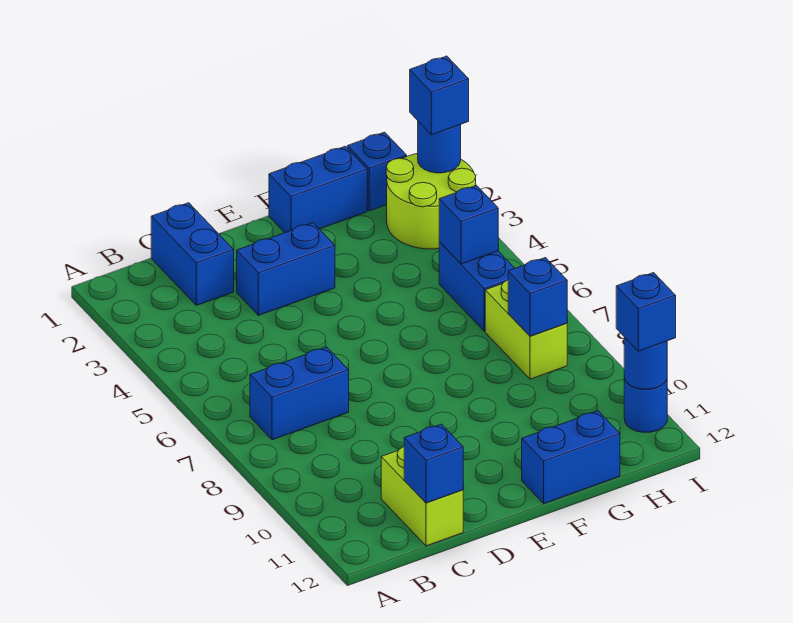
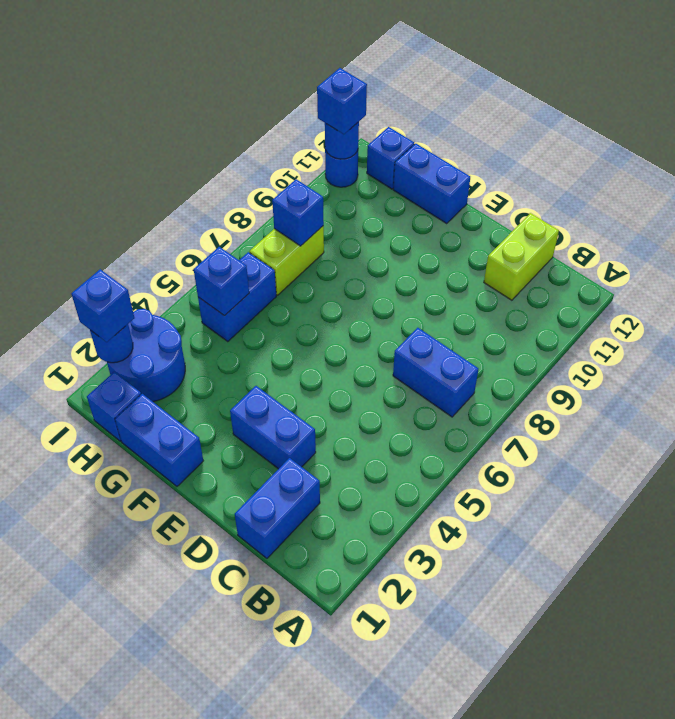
blue brick C12 level 2 -> blue brick H12 level 1
lime round brick H2:I3 level 1 -> blue round brick H2:I3 level 1

